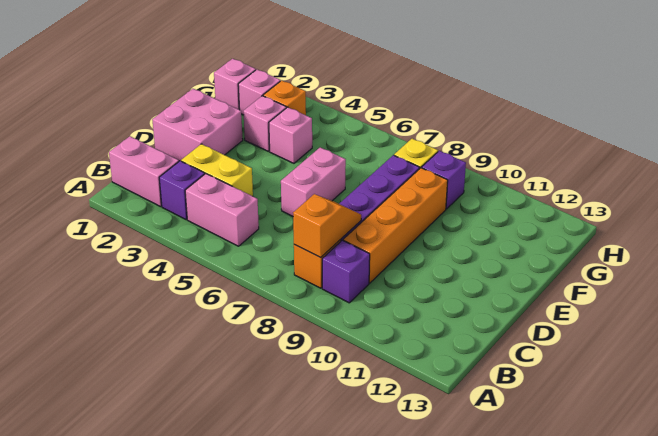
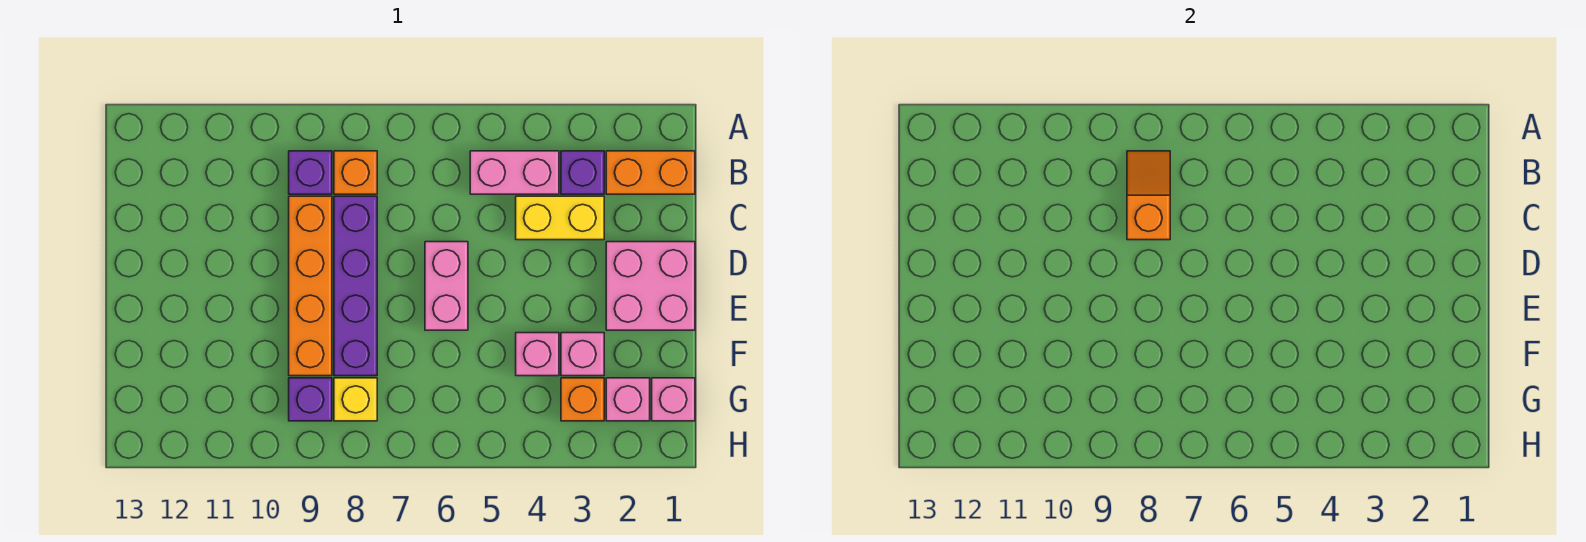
pink brick B1:B2 level 1 -> orange brick B1:B2 level 1
orange slope B8:C8 level 2 top B -> orange slope B8:C8 level 2 top C

